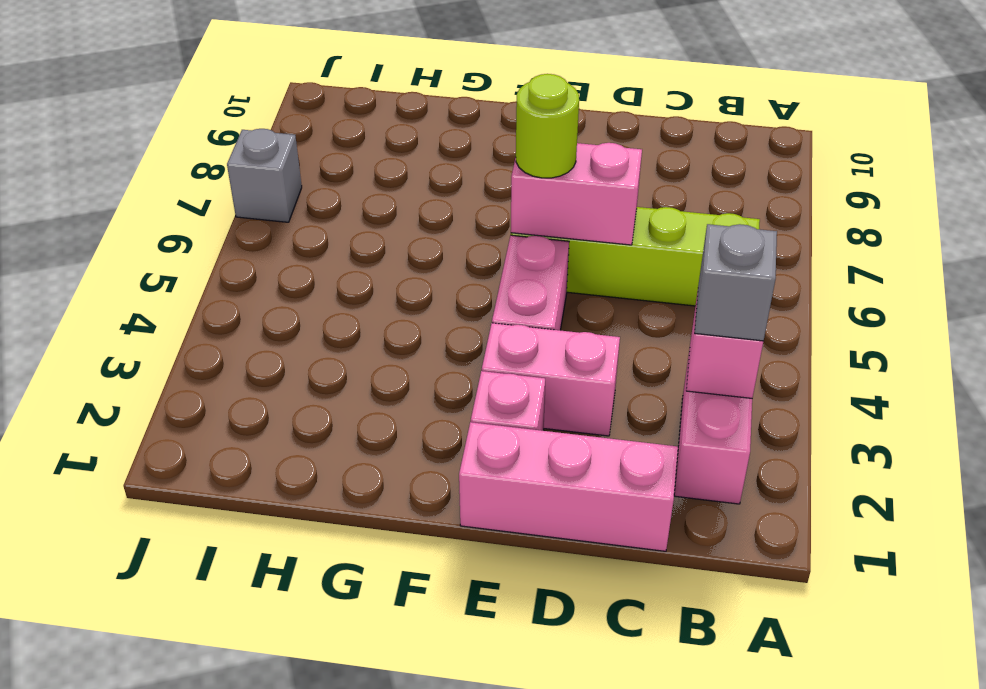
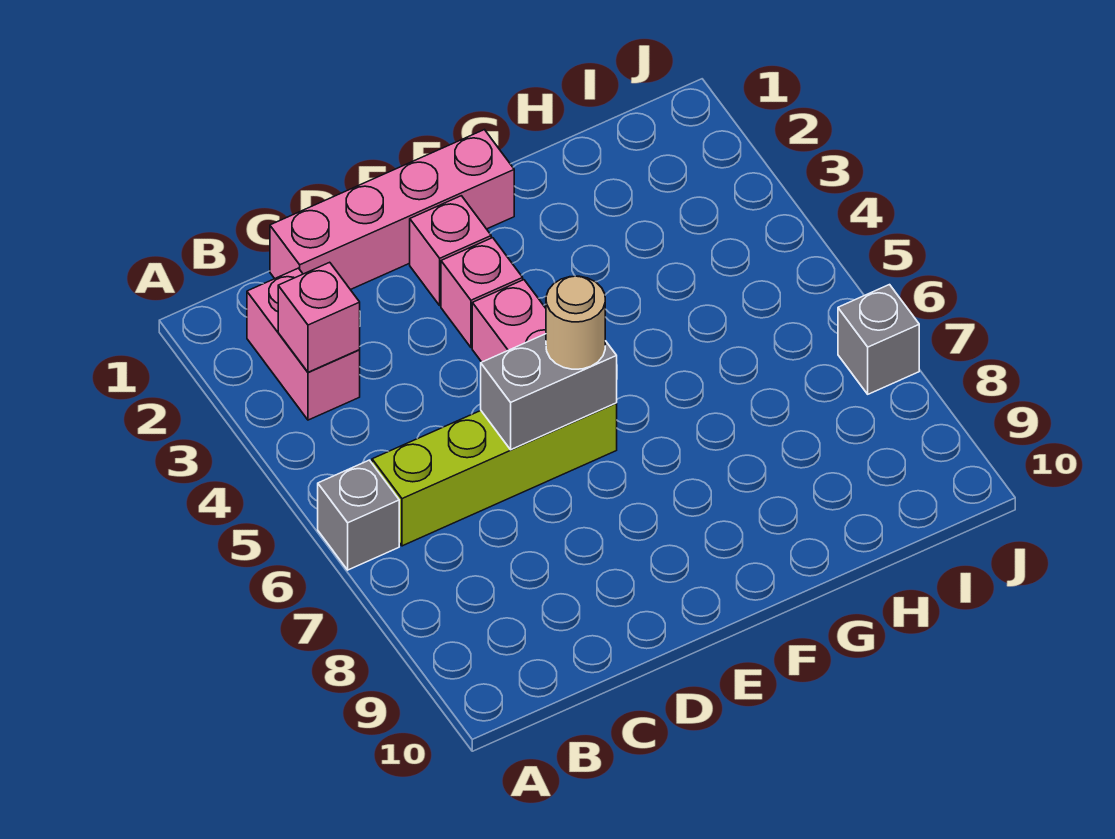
grey brick B3 level 3 -> grey brick A6 level 1
pink brick C1:E1 level 1 -> pink brick C1:F1 level 1
pink brick D3:E3 level 1 -> pink brick E3 level 1
pink brick D6:E6 level 2 -> grey brick D6:E6 level 2
lime round brick E6 level 3 -> tan round brick E6 level 3

